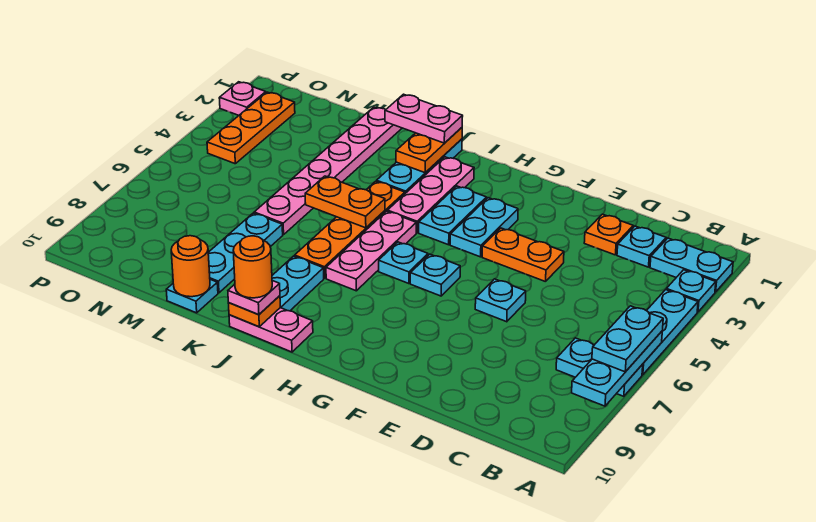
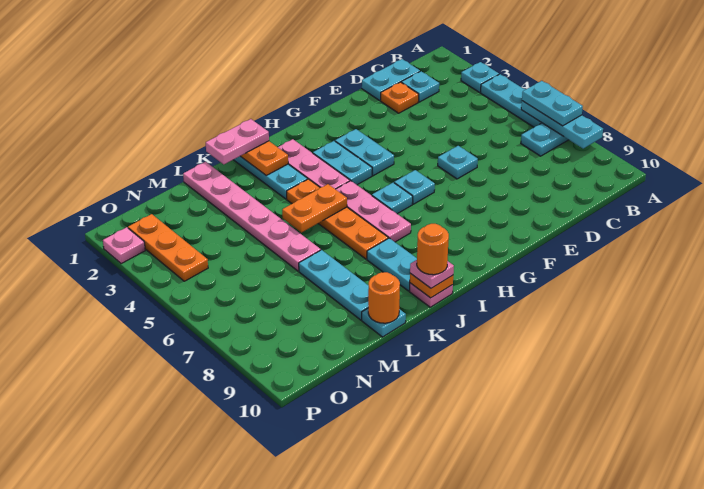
cyan plate A2:B2 level 1 -> cyan plate C1:D1 level 1
orange plate E4:F4 level 1 -> none
pink plate I10:J10 level 1 -> pink plate J10 level 1

